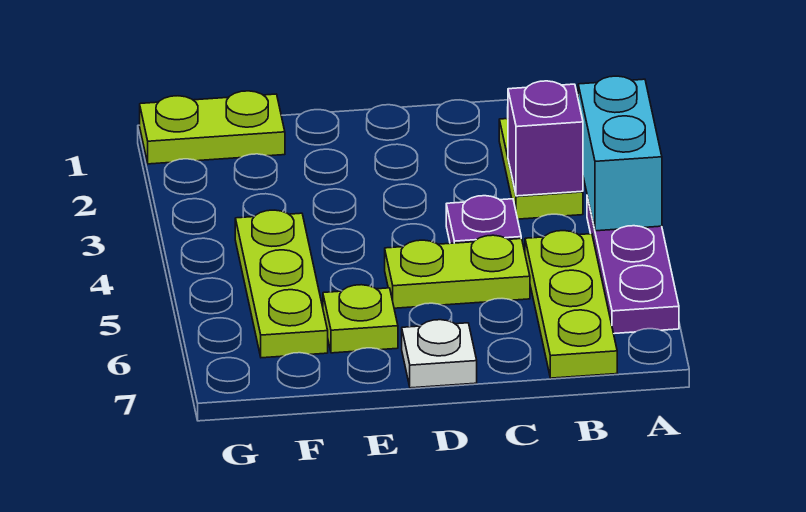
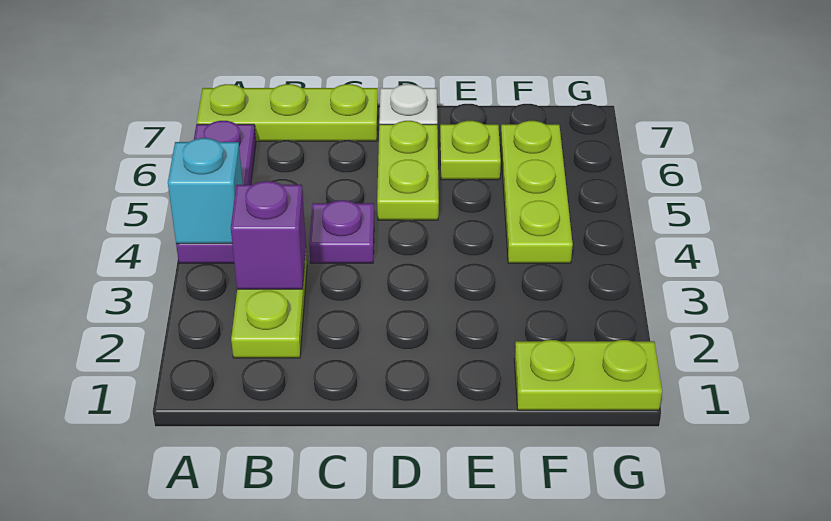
cyan brick A3:A4 level 2 -> cyan brick A4 level 2
lime plate B5:B7 level 1 -> lime plate A7:C7 level 1
lime plate C5:D5 level 1 -> lime plate D5:D6 level 1

